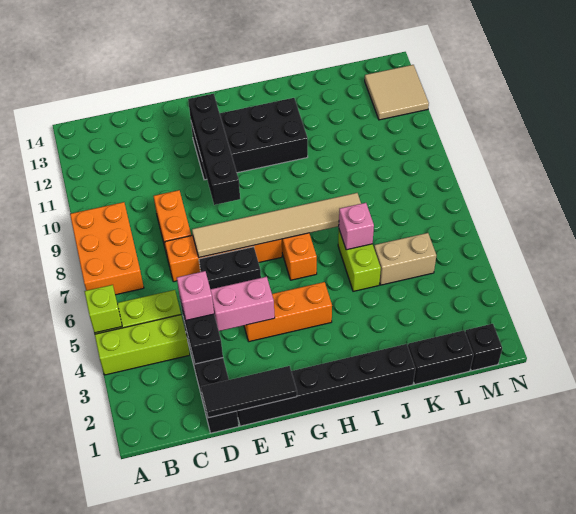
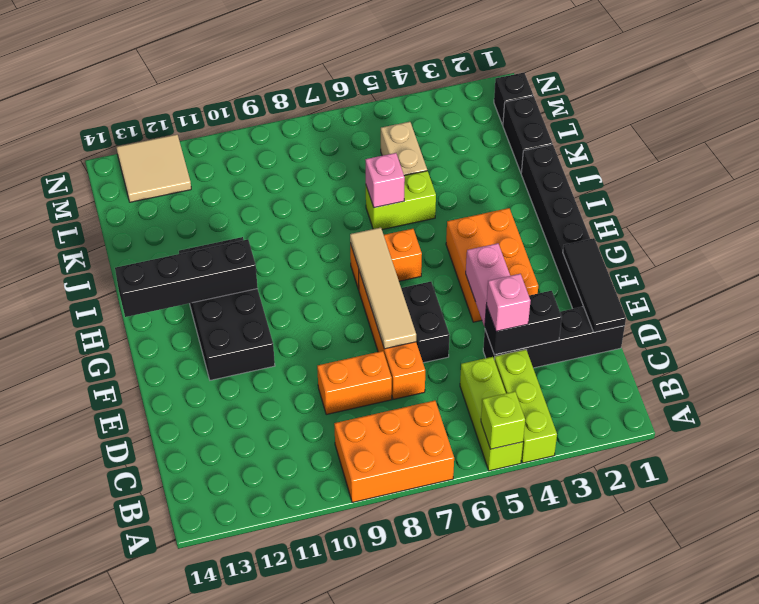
tan tile E7:J7 level 2 -> tan tile E7:H7 level 2
orange brick F4:H4 level 1 -> orange brick F3:H4 level 1
black brick F9:F12 level 2 -> black brick H11:H14 level 2

